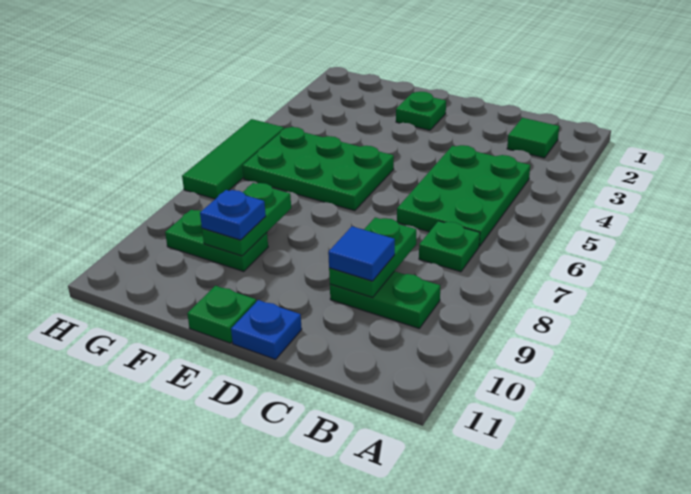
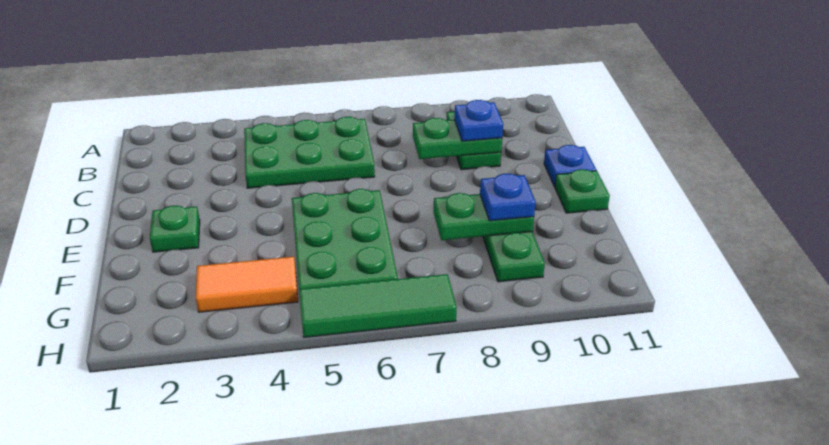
green tile B2 level 1 -> none
green plate B7 level 1 -> none
blue tile C9 level 3 -> blue plate C9 level 3
none -> orange tile G3:G4 level 1

